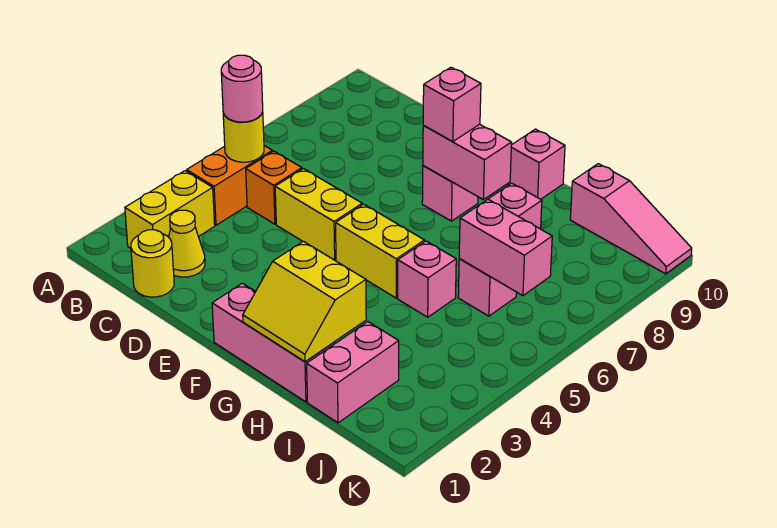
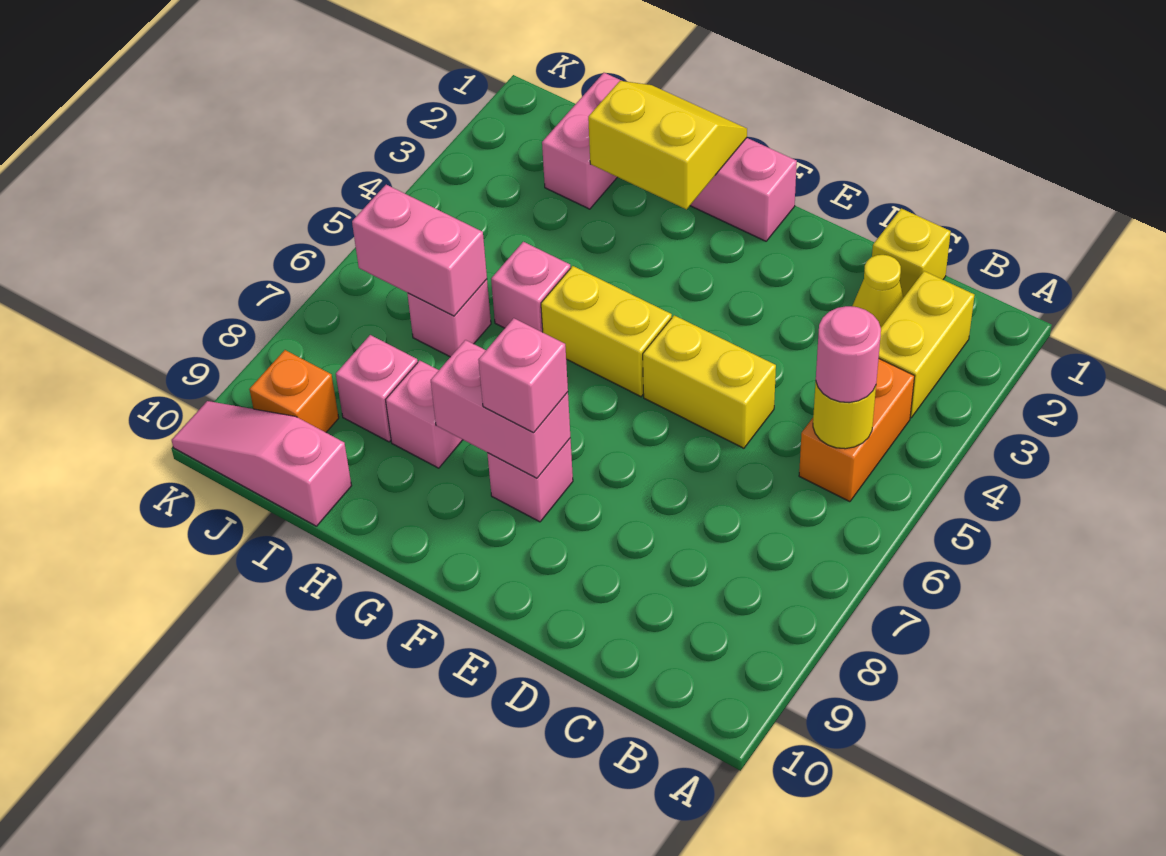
yellow round brick C1 level 1 -> yellow brick C1 level 1
orange brick C5 level 1 -> orange brick J9 level 1
pink brick G10 level 1 -> pink brick I8 level 1

